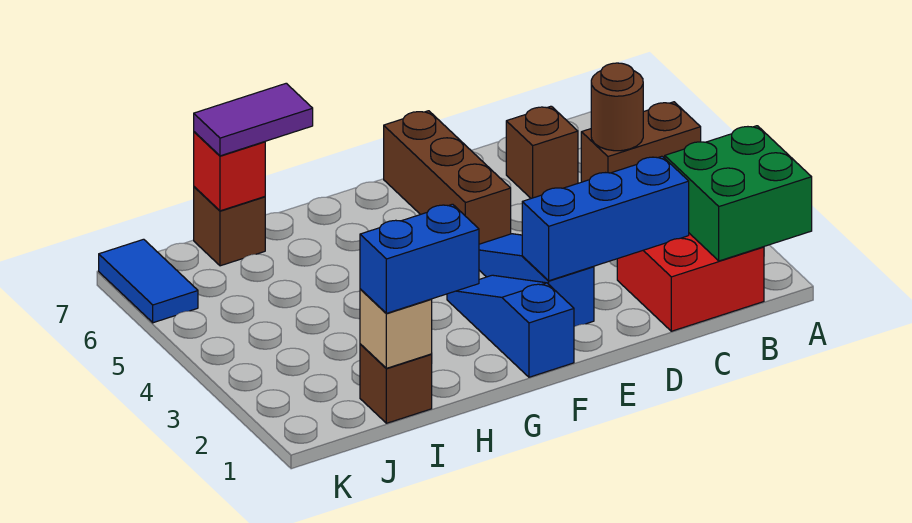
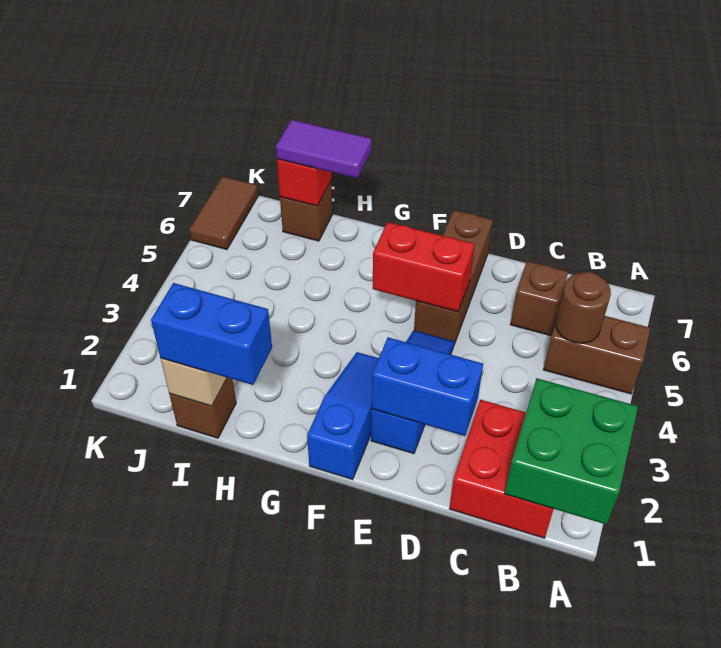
blue brick C2:E2 level 2 -> blue brick D2:E2 level 2
none -> red brick E5:F5 level 2
blue tile K6:K7 level 1 -> brown tile K6:K7 level 1

